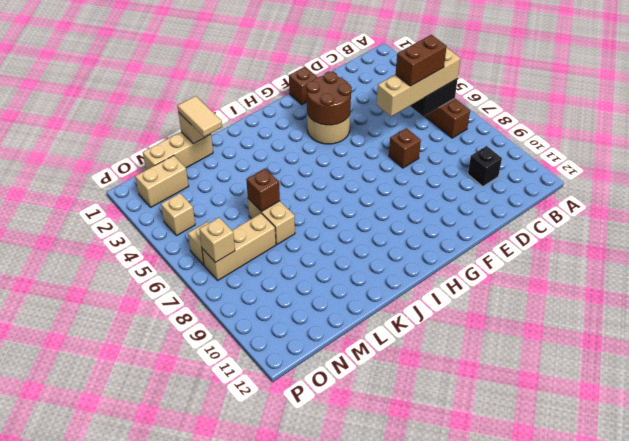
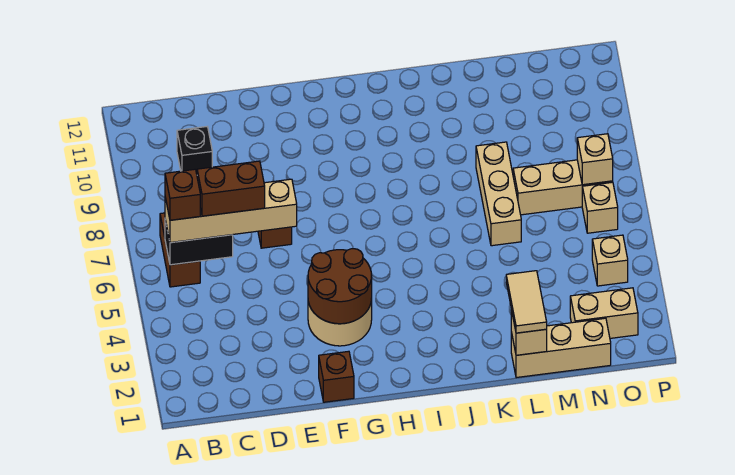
tan brick L6:L7 level 1 -> tan brick L6:L8 level 1
brown brick L6 level 2 -> brown brick B6 level 4

